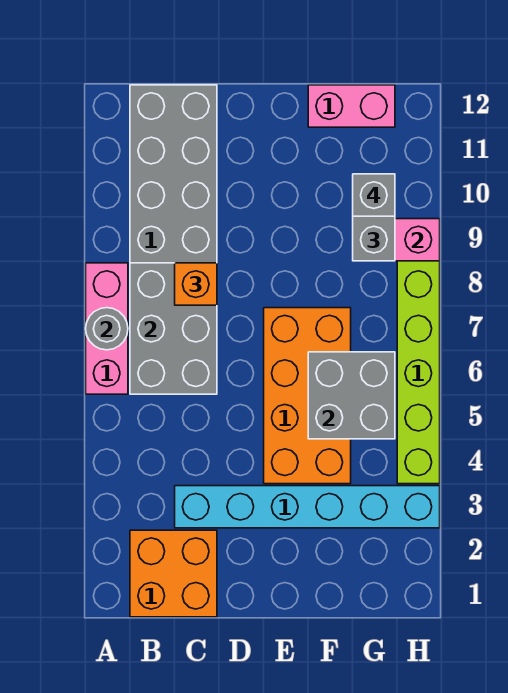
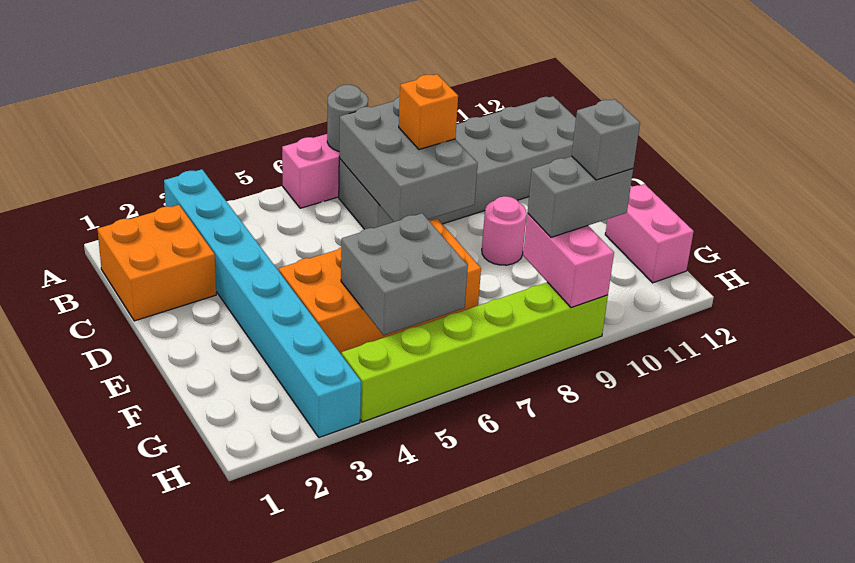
grey brick B6:C8 level 2 -> grey brick B7:D8 level 2
cyan brick C3:H3 level 1 -> cyan brick A3:H3 level 1
none -> pink round brick E9 level 1

